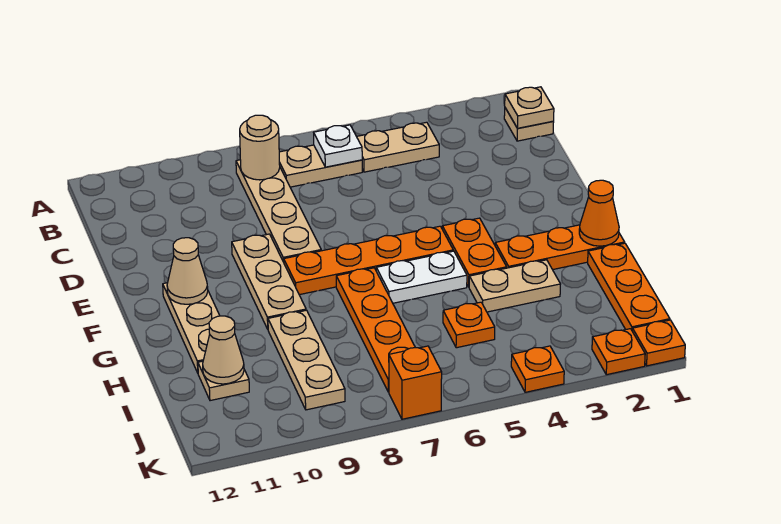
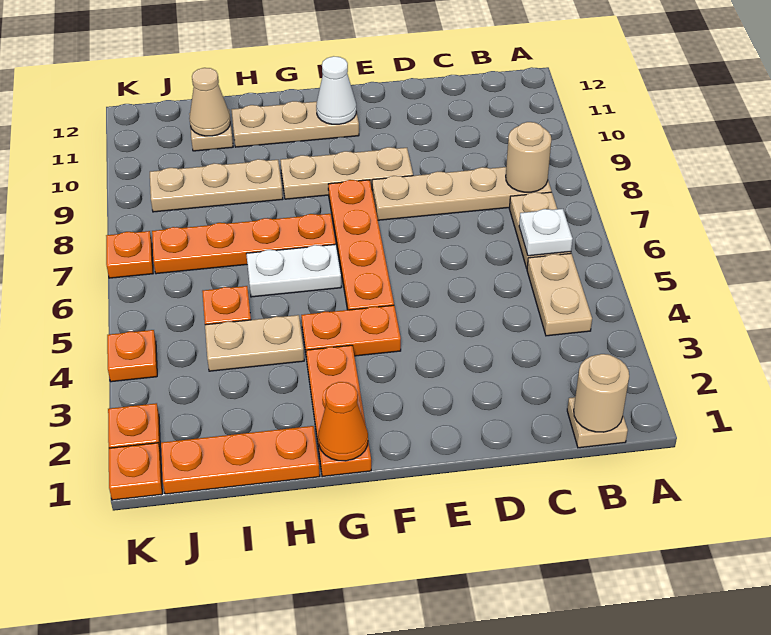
tan plate B1 level 2 -> tan round brick B1 level 2
tan cone F11 level 2 -> white cone F11 level 2
white plate G5:G6 level 1 -> white plate G6:H6 level 1
tan plate H3:H4 level 1 -> tan plate H4:I4 level 1
orange brick K7 level 1 -> orange plate K7 level 1

